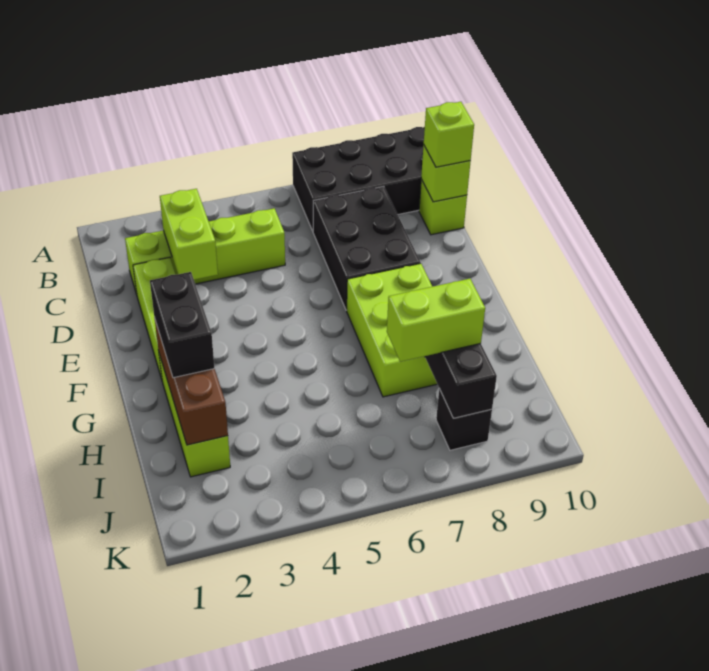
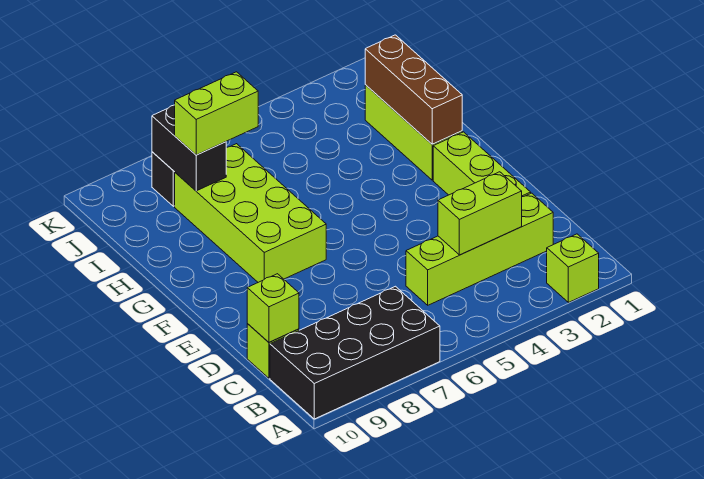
lime brick C3:D3 level 2 -> lime brick C3:C4 level 2
black brick C7:E8 level 1 -> none
lime brick C10 level 3 -> lime brick A2 level 1
lime brick F7:H8 level 1 -> lime brick F7:I8 level 1
black brick G2:H2 level 3 -> none

